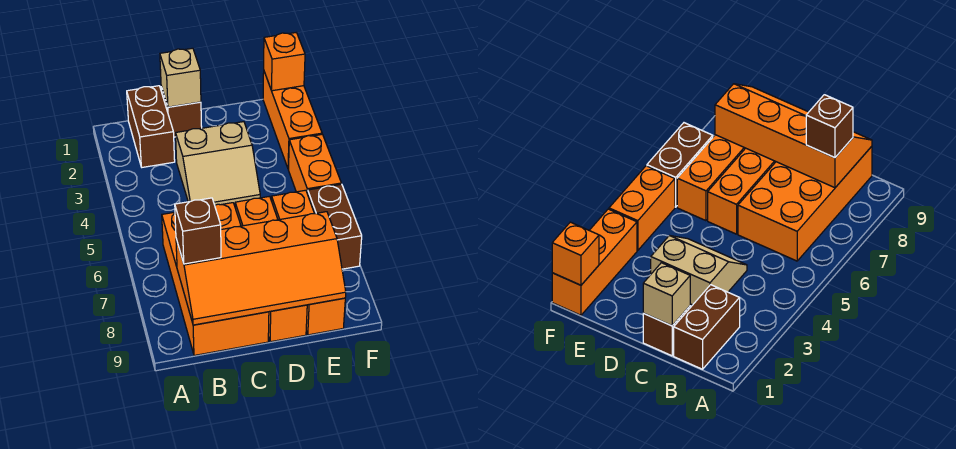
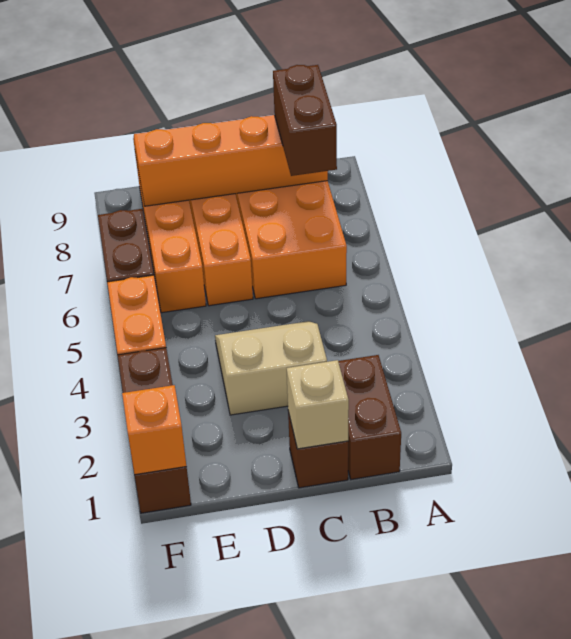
brown brick B8 level 3 -> brown brick B7:B8 level 3
orange brick F1:F3 level 1 -> brown brick F1:F3 level 1

